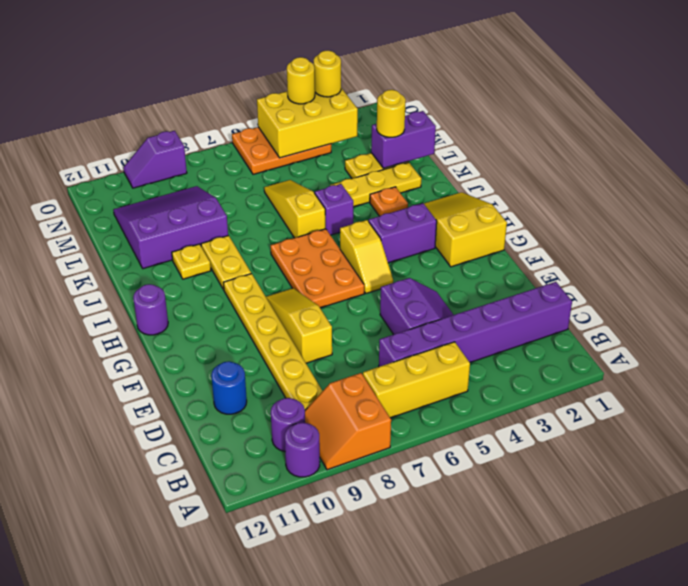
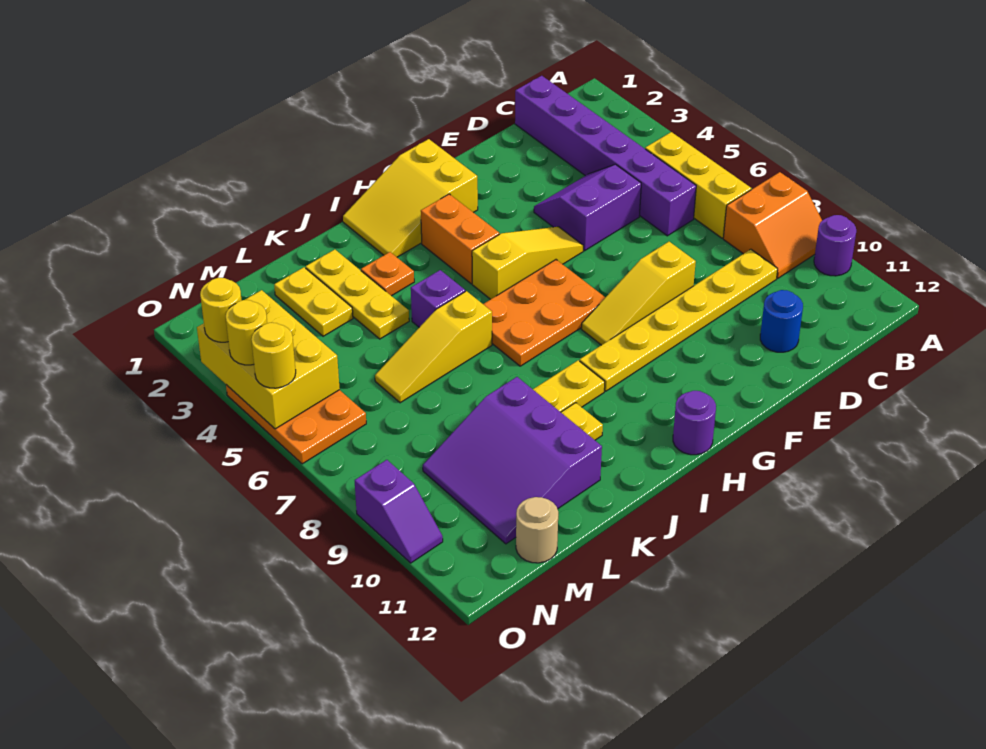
purple round brick B10 level 1 -> none
yellow slope G5:H5 level 1 top H -> yellow slope F5:H5 level 1 top H
purple brick H3:H4 level 1 -> orange brick H3:H4 level 1
purple brick L1:L2 level 2 -> none
yellow round brick L2 level 3 -> yellow round brick O5 level 3
none -> tan round brick M12 level 1

